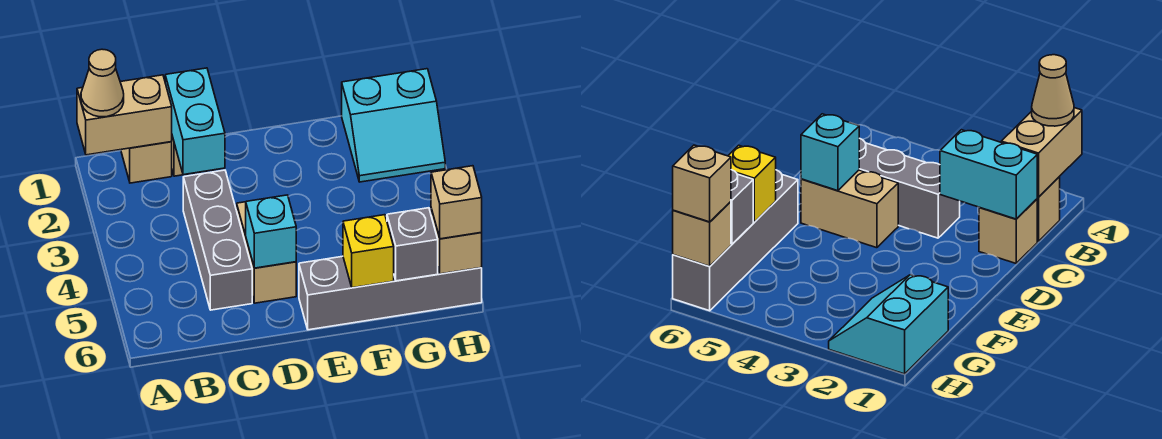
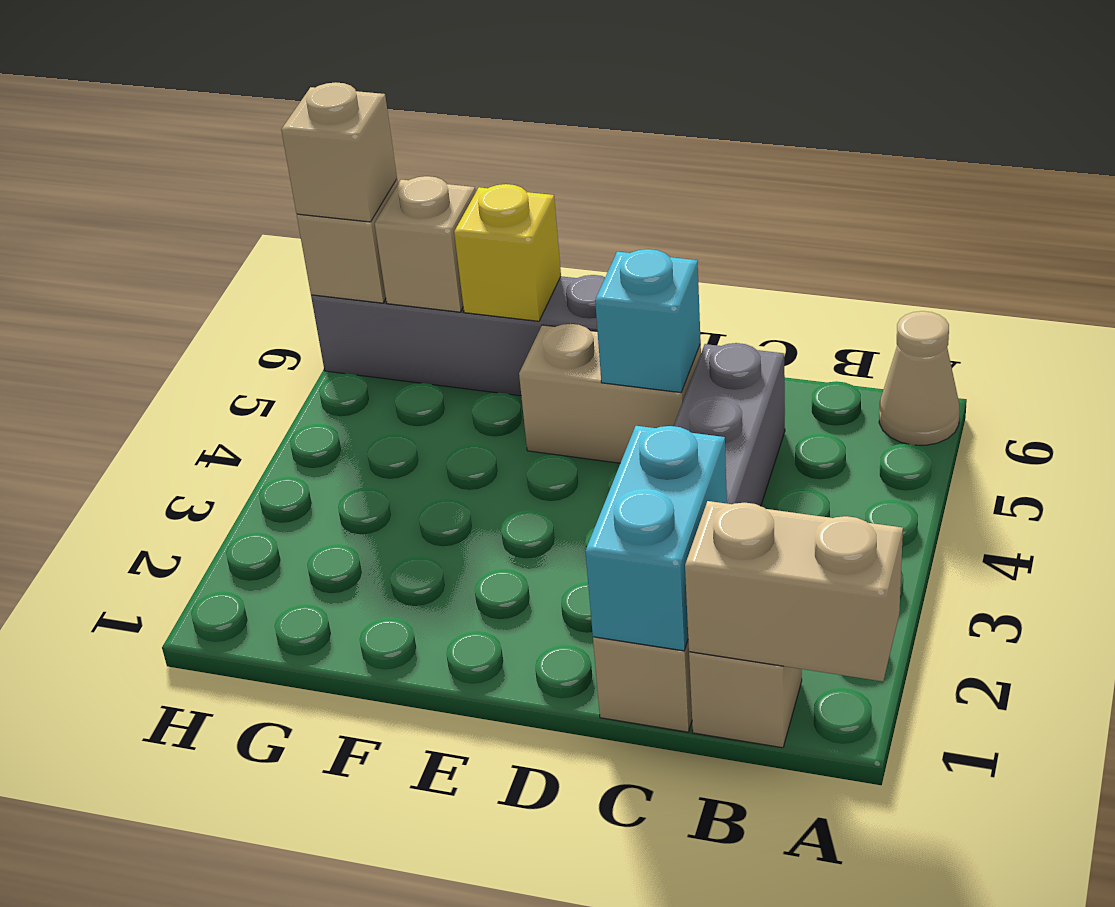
tan cone A1 level 3 -> tan cone A6 level 1
tan brick D4:D5 level 1 -> tan brick D5:E5 level 1
cyan slope G1:H2 level 1 top 1 -> none
grey brick G6 level 2 -> tan brick G6 level 2

